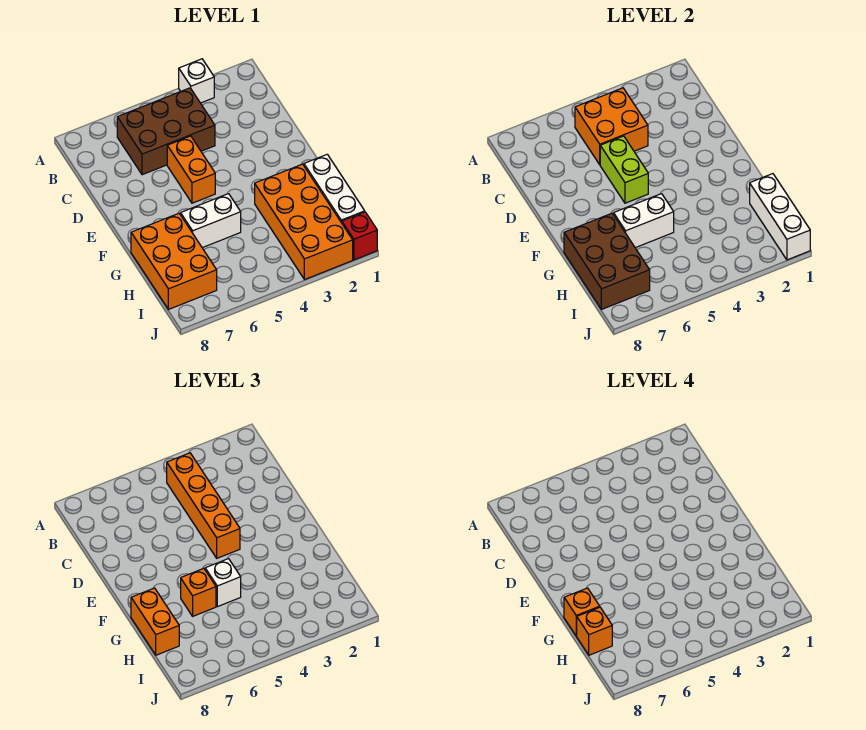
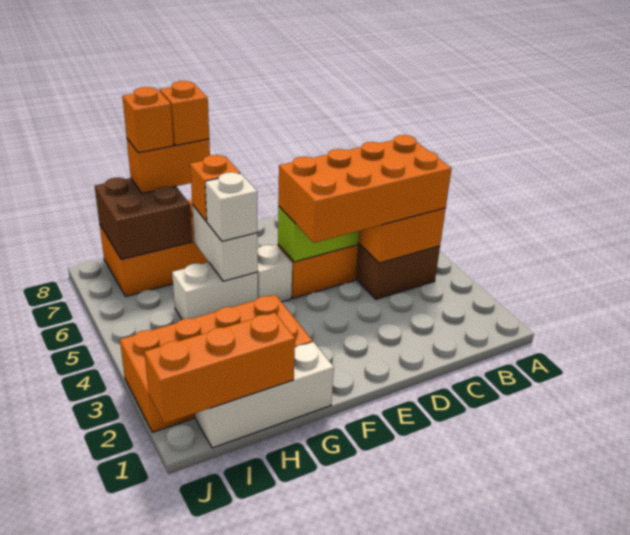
white brick A3 level 1 -> white brick F5 level 1
orange brick B4:E4 level 3 -> orange brick B4:E5 level 3
white brick G5:G6 level 1 -> white brick G5:H5 level 1
brown brick G7:I8 level 2 -> brown brick H7:I8 level 2
white brick H1:J1 level 2 -> orange brick H1:J1 level 2
red brick J1 level 1 -> none

